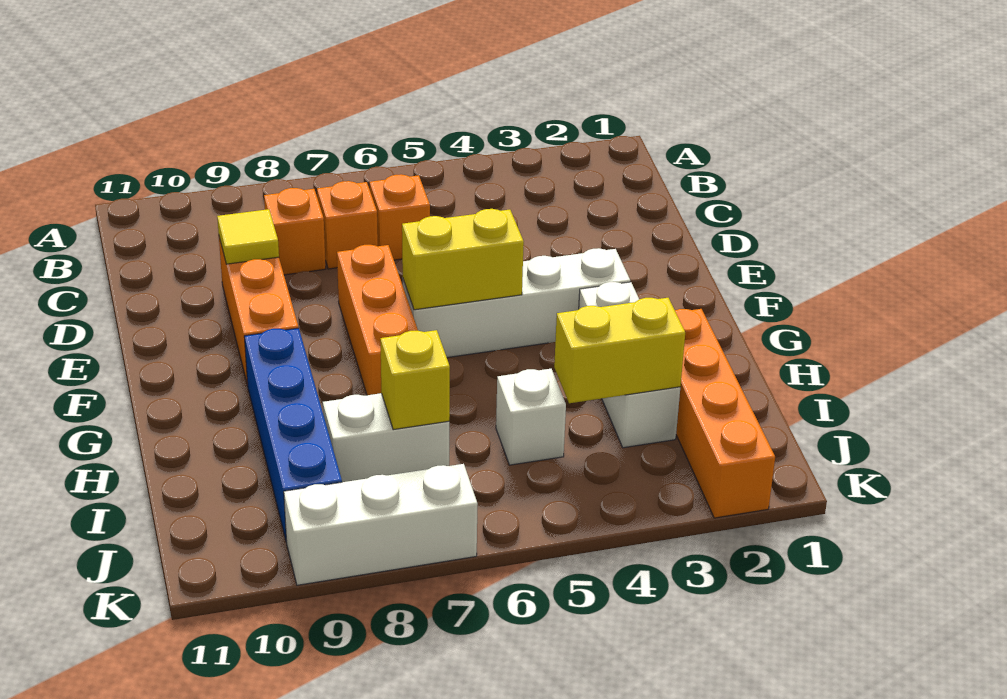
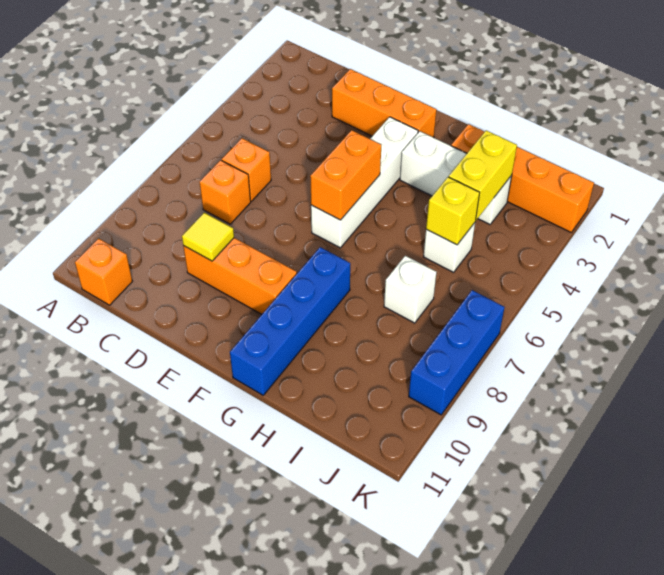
orange brick C8 level 1 -> orange brick B11 level 1
orange brick E7:G7 level 1 -> orange brick D2:F2 level 1
yellow brick F5:F6 level 2 -> orange brick F5:F6 level 2
blue brick G9:J9 level 1 -> blue brick G8:G11 level 1
white brick I7:I8 level 1 -> white brick I7 level 1
yellow brick I7 level 2 -> yellow brick I5 level 2
white brick K7:K9 level 1 -> blue brick K7:K9 level 1

